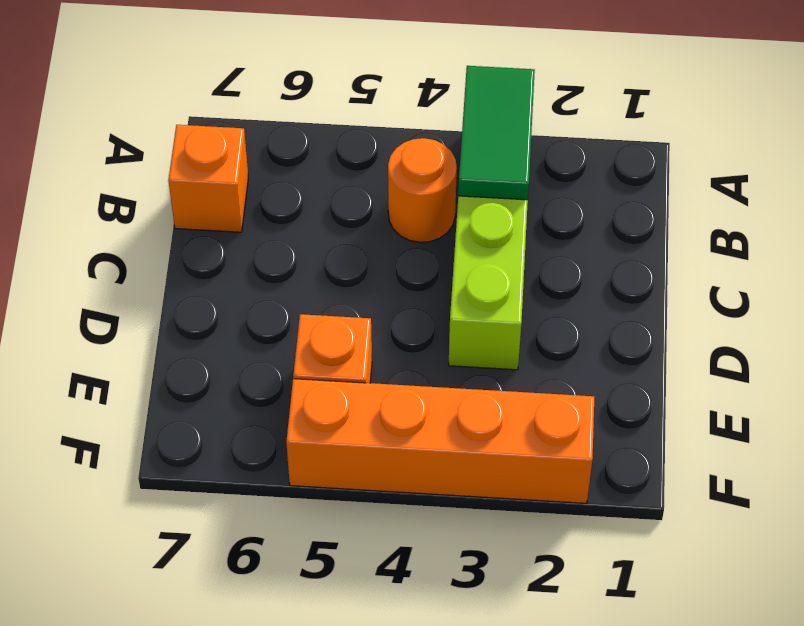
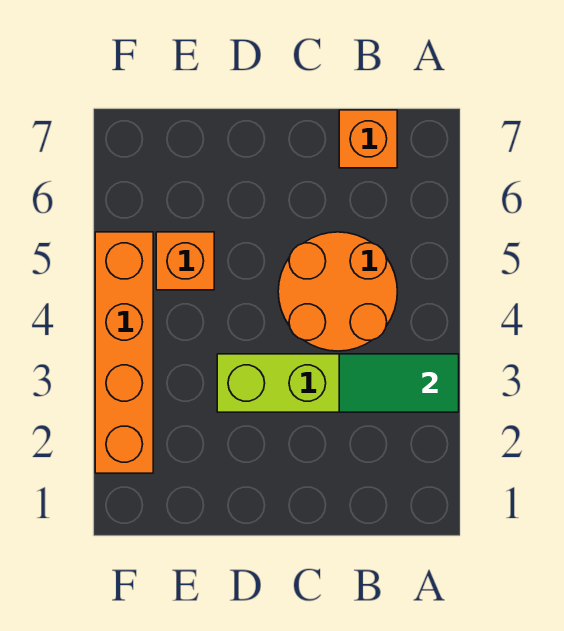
orange round brick B4 level 1 -> orange round brick B4:C5 level 1

